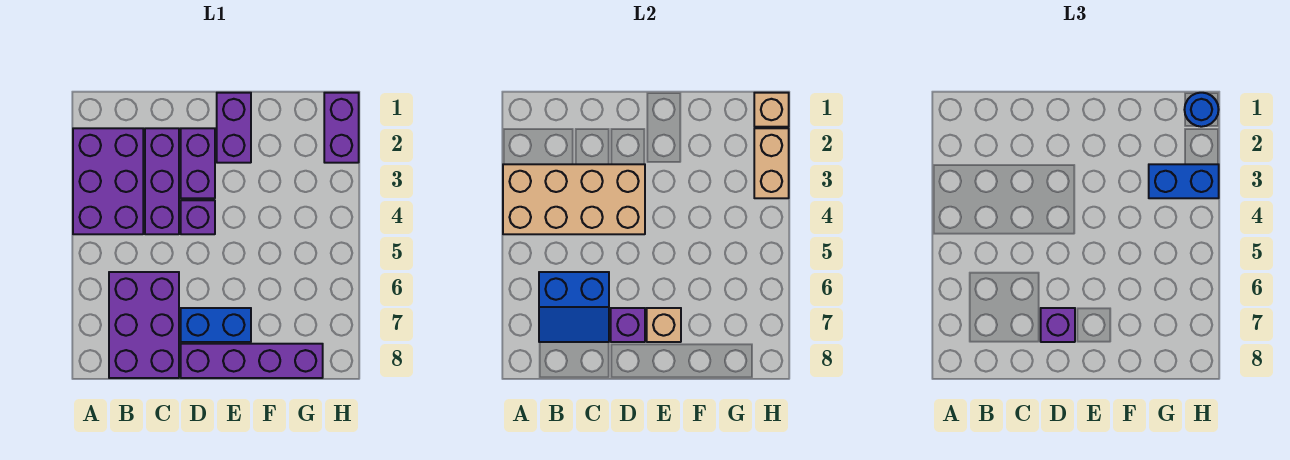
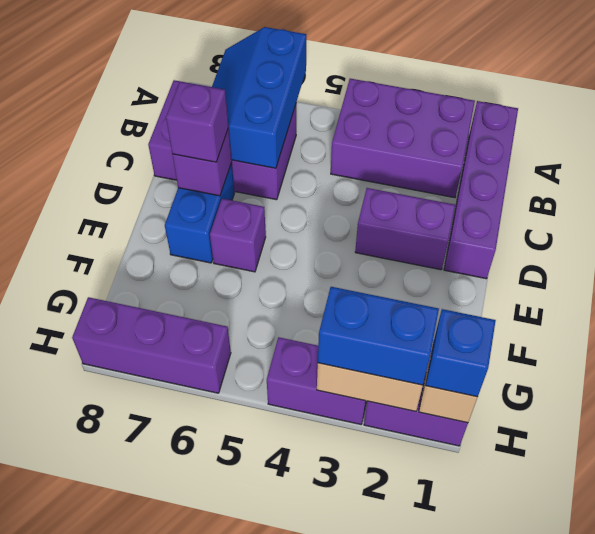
tan brick A3:D4 level 2 -> none
blue slope B6:C7 level 2 top 6 -> blue slope A6:C7 level 2 top 6
purple brick C2:C4 level 1 -> purple brick H6:H8 level 1
purple brick D4 level 1 -> purple brick E6 level 1
purple brick D8:G8 level 1 -> purple brick A1:D1 level 1
purple brick E1:E2 level 1 -> purple brick H3:H4 level 1
tan brick E7 level 2 -> none
blue brick G3:H3 level 3 -> blue brick H2:H3 level 3
blue round brick H1 level 3 -> blue brick H1 level 3

